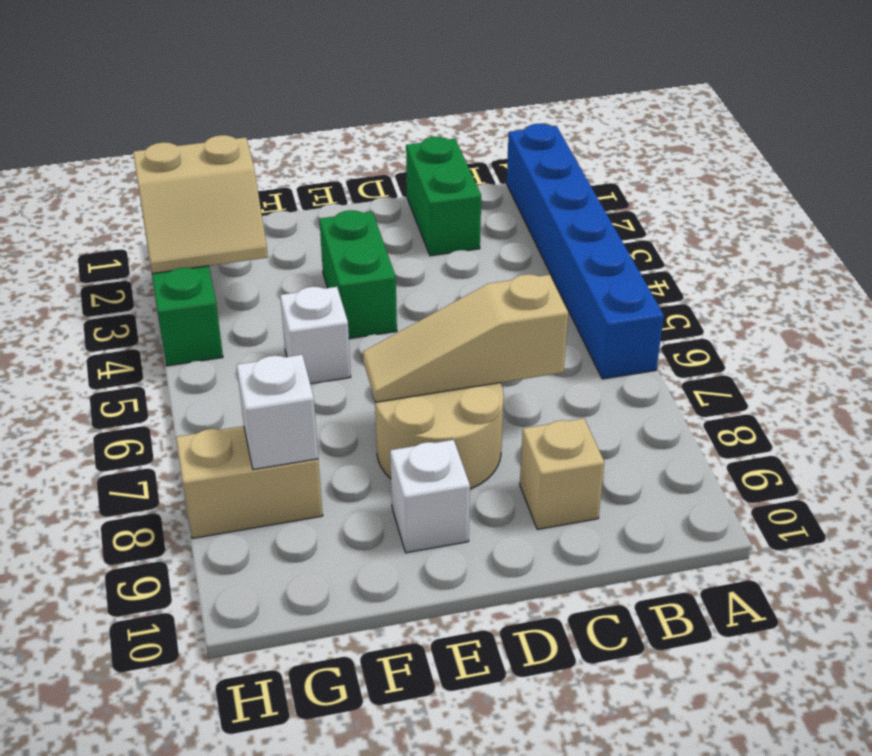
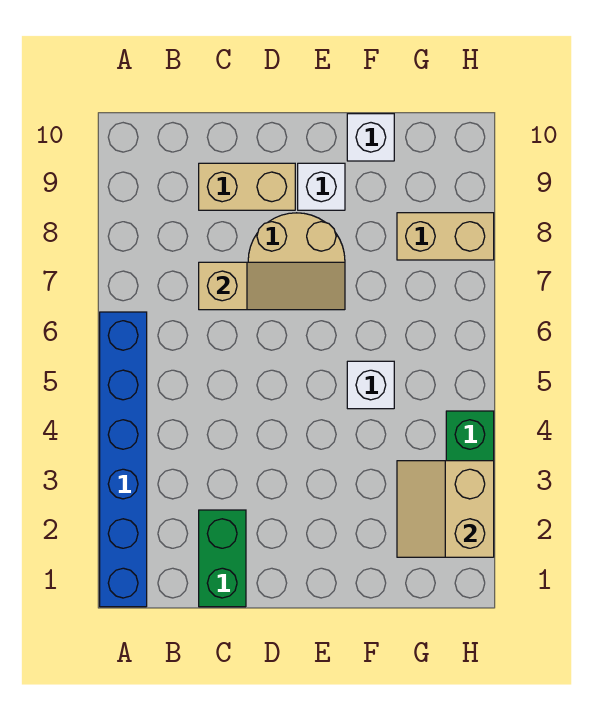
tan brick C9 level 1 -> tan brick C9:D9 level 1
green brick E3:E4 level 1 -> none
tan slope G2:H3 level 2 top 2 -> tan slope G2:H3 level 2 top H
white brick G8 level 2 -> white brick F10 level 1

